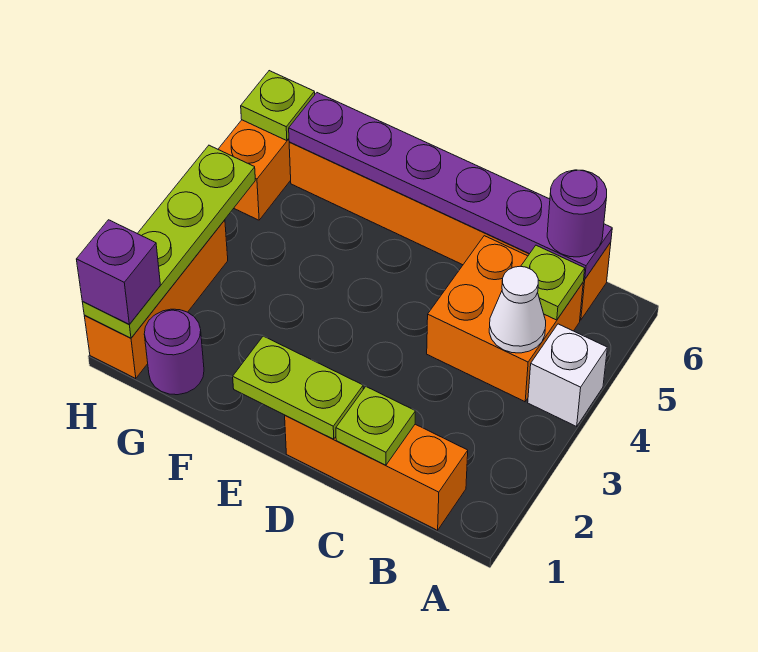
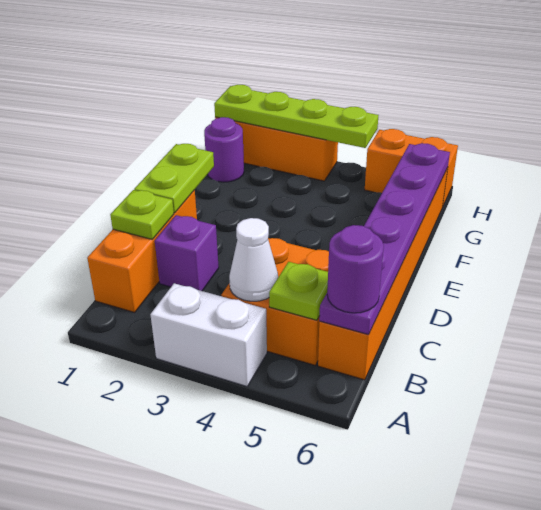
white brick A4 level 1 -> white brick A3:A4 level 1
purple brick H1 level 3 -> purple brick C2 level 1
lime plate H6 level 2 -> none

